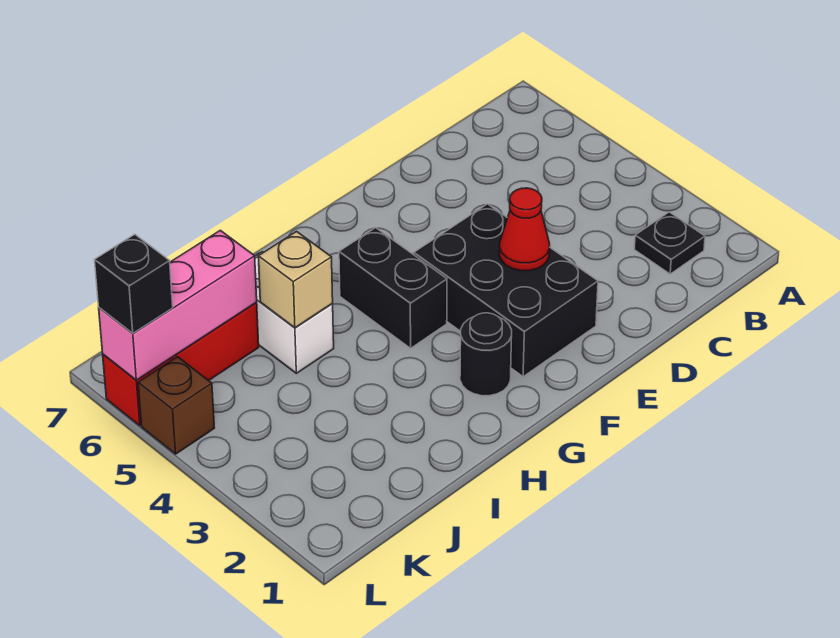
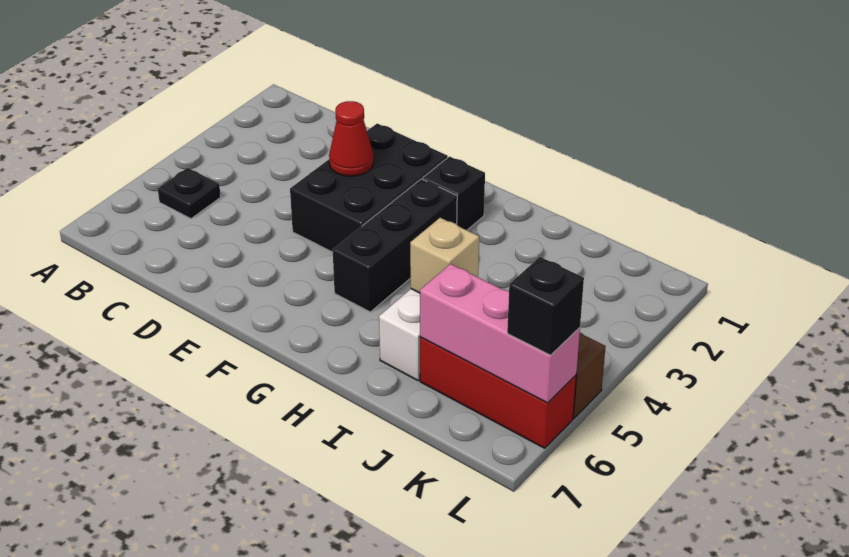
black plate B2 level 1 -> black plate B5 level 1
black round brick G2 level 1 -> black brick G2 level 1
black brick G4:G5 level 1 -> black brick G3:G5 level 1

